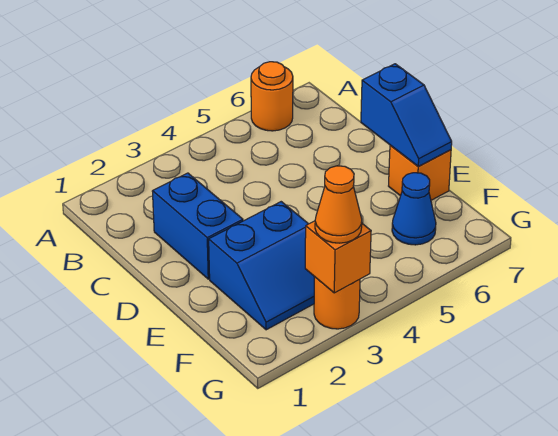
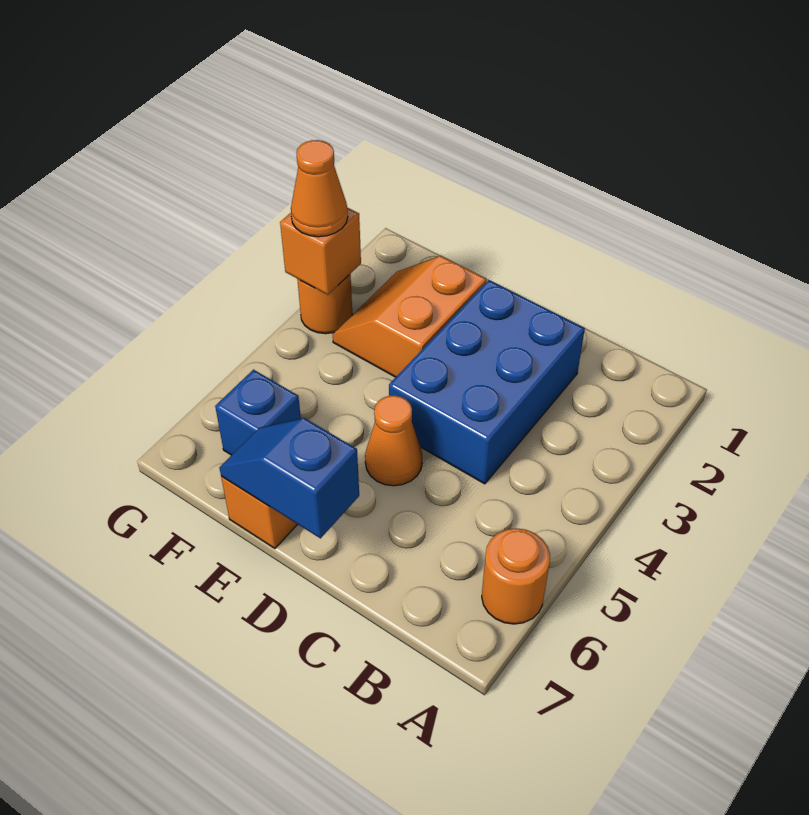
blue brick C2:D2 level 1 -> blue brick C2:D4 level 1
none -> orange cone D5 level 1
blue slope E2:F3 level 1 top E -> orange slope E2:F3 level 1 top E
blue cone F6 level 1 -> blue brick F6 level 1

